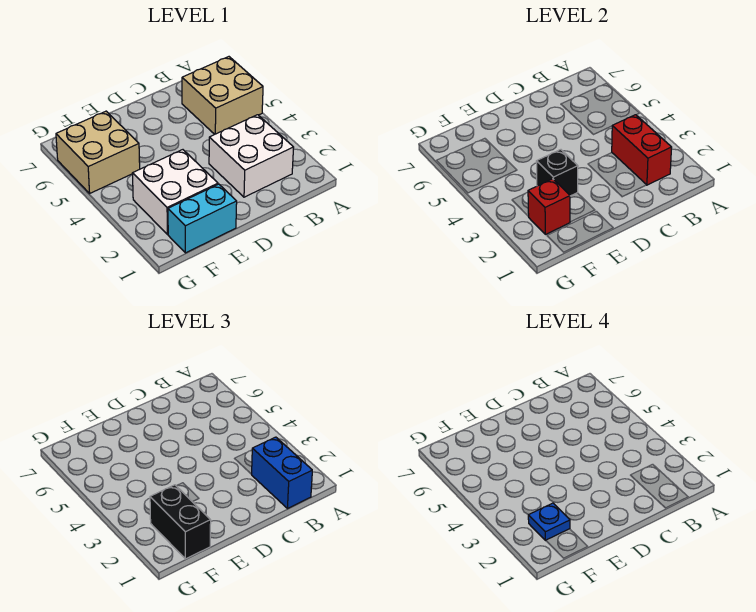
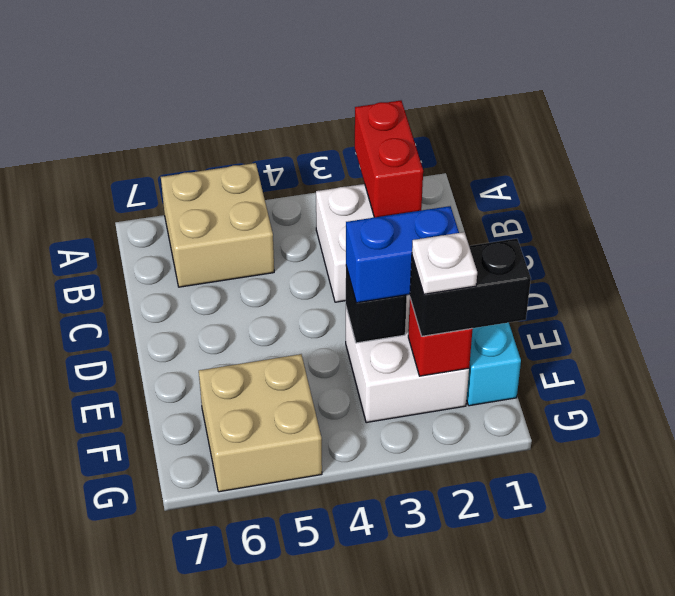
blue brick B1:B2 level 3 -> blue brick E2:E3 level 3
red brick B2:B3 level 2 -> red brick A2:B2 level 2
blue plate F2 level 4 -> white plate F2 level 4

